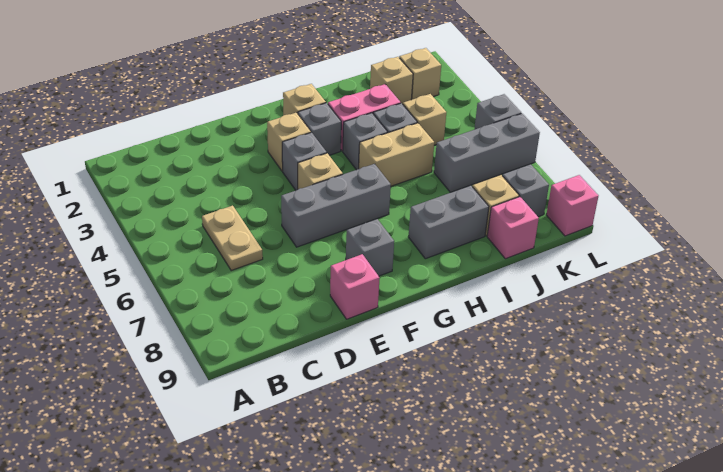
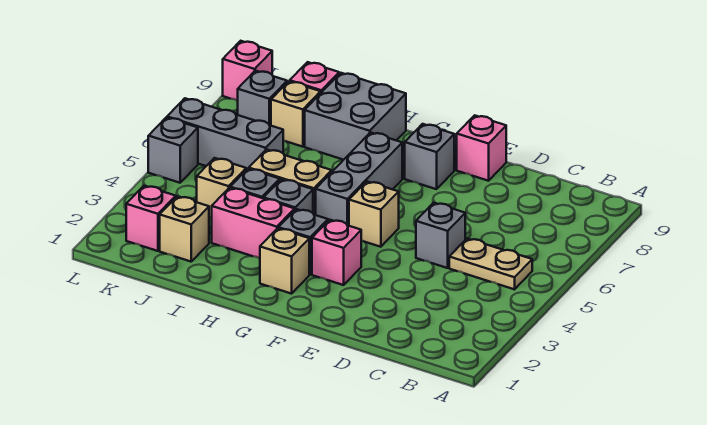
tan plate C5:C6 level 1 -> tan plate B5:C5 level 1
grey brick E6:G6 level 1 -> grey brick G5:G7 level 1
tan brick F3 level 1 -> pink brick F3 level 1
grey brick F4 level 1 -> grey brick D5 level 1
grey brick H8:I8 level 1 -> grey brick H8:I9 level 1
tan brick K2 level 1 -> pink brick K2 level 1

